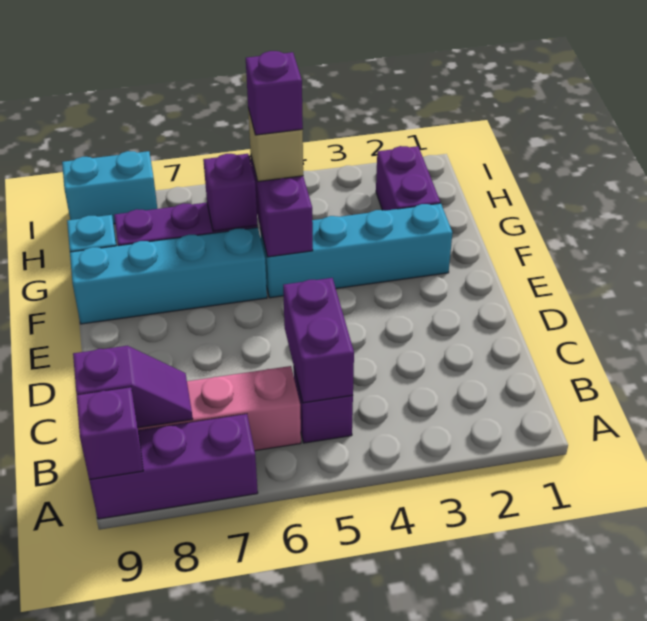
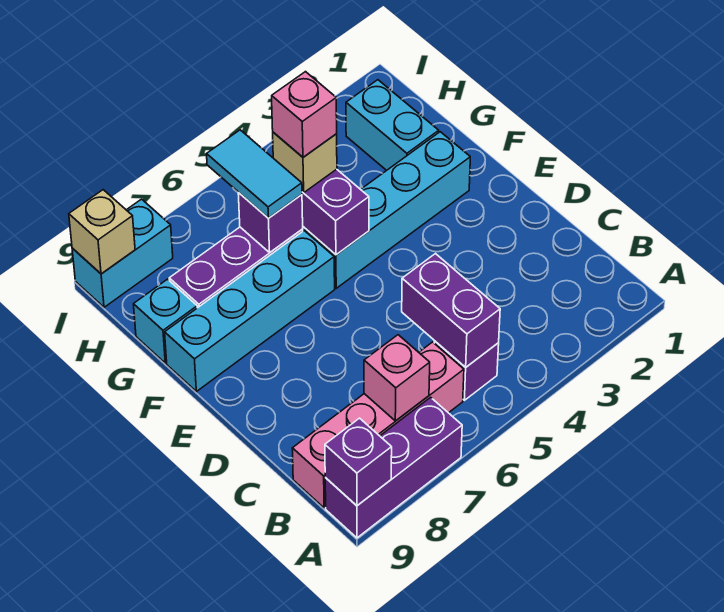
none -> pink brick B7 level 2
purple slope B8:B9 level 2 top 9 -> none
purple brick G2:H2 level 1 -> cyan brick G2:H2 level 1
purple brick G5 level 4 -> pink brick G5 level 4
none -> cyan tile G6:H6 level 3
none -> tan brick I9 level 2

